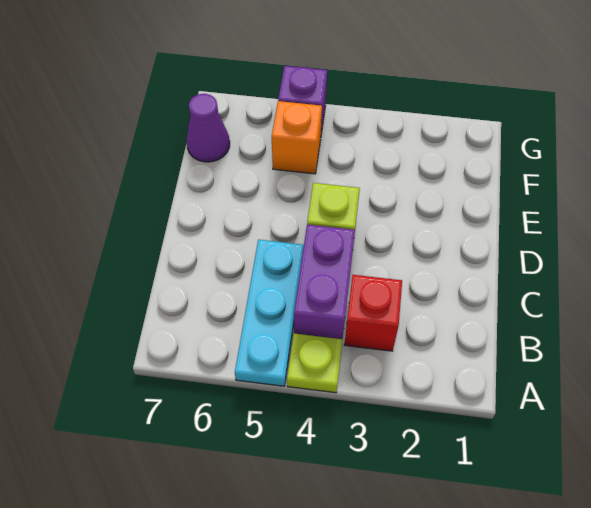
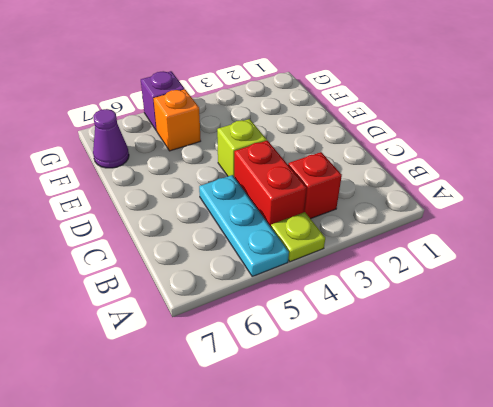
purple brick B4:C4 level 1 -> red brick B4:C4 level 1

